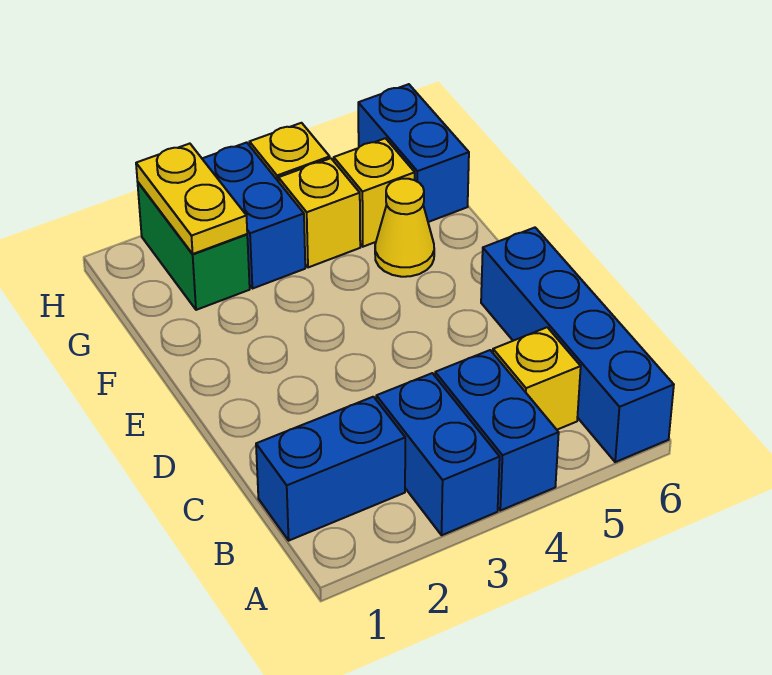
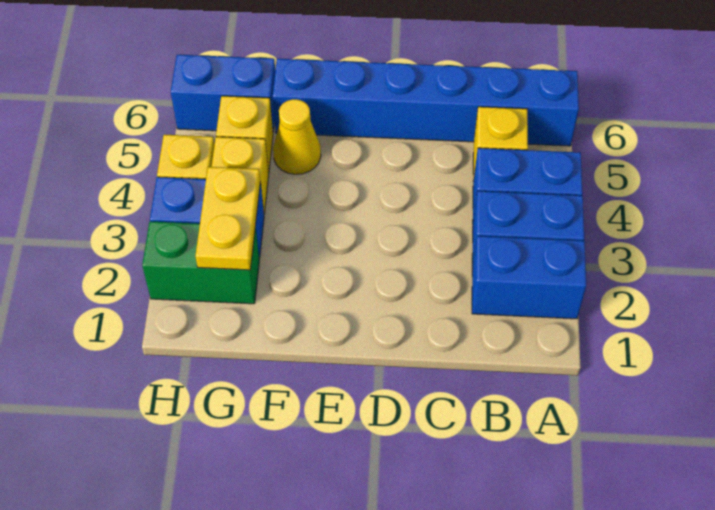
blue brick A6:D6 level 1 -> blue brick A6:F6 level 1
blue brick B1:B2 level 1 -> blue brick A2:B2 level 1
yellow plate G2:H2 level 2 -> yellow plate G2:G3 level 2

